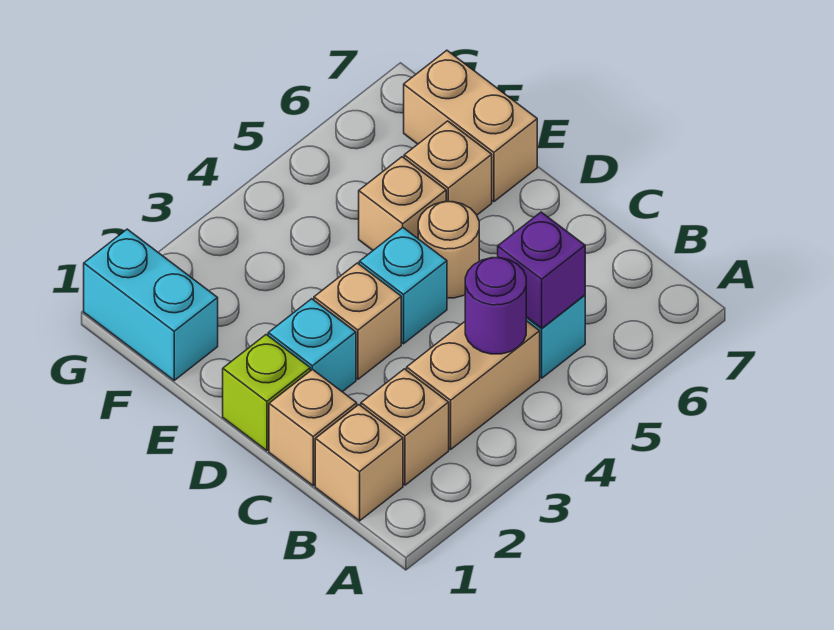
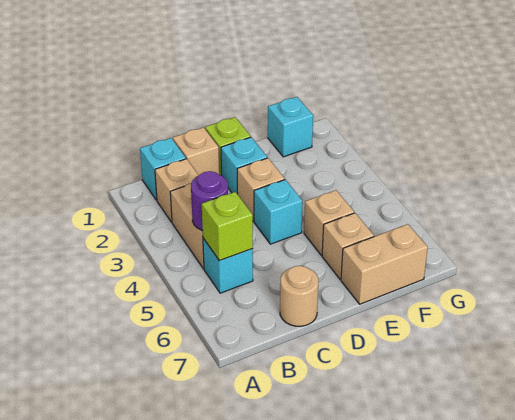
tan brick B1 level 1 -> cyan brick B1 level 1
purple brick B5 level 2 -> lime brick B5 level 2
tan round brick D5 level 1 -> tan round brick C7 level 1
cyan brick F1:G1 level 1 -> cyan brick F1 level 1

